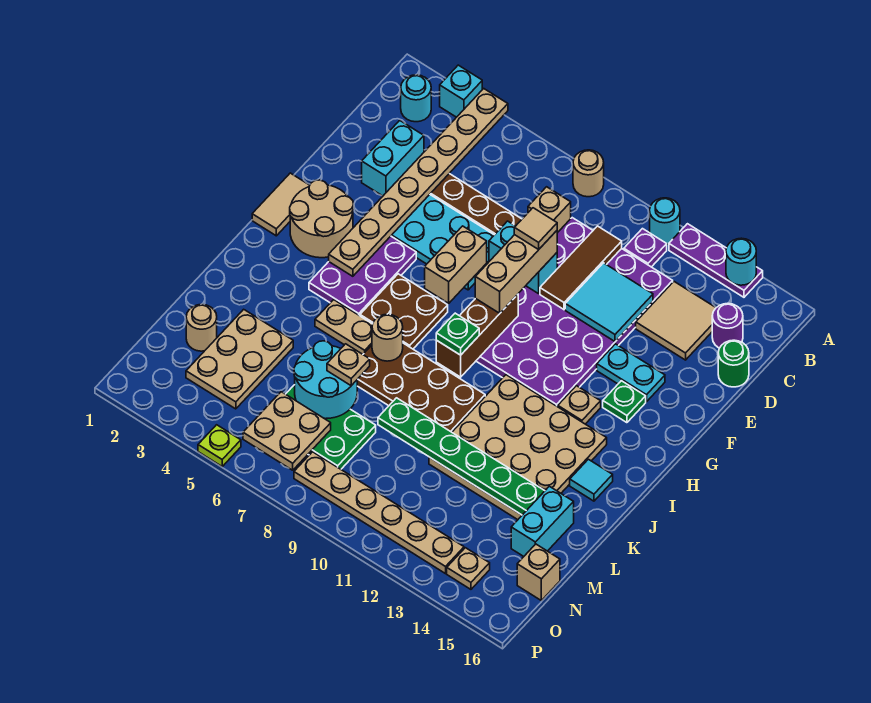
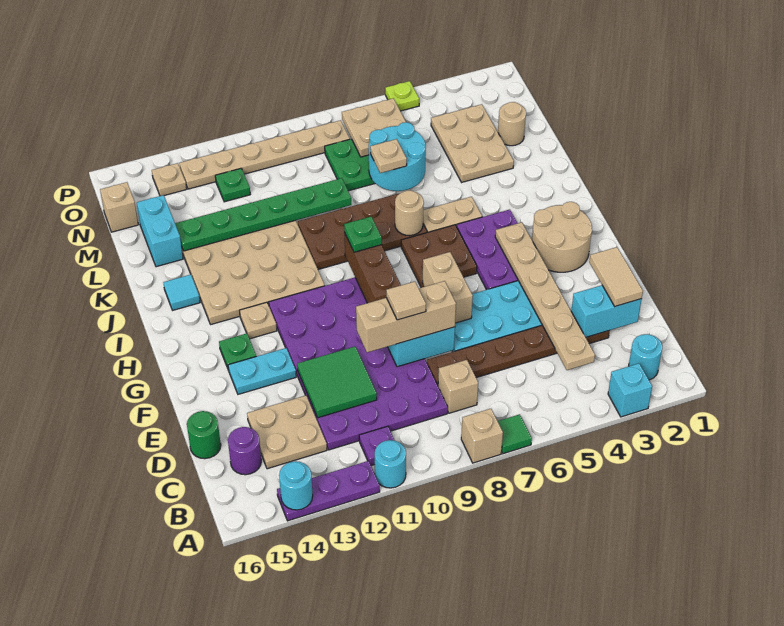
tan plate A4:H4 level 2 -> tan plate C4:H4 level 2
none -> green tile A7 level 1
tan round brick A8 level 1 -> tan brick A8 level 1
brown tile C10:E10 level 2 -> none
tan tile C13:D14 level 1 -> tan plate C13:D14 level 1
cyan brick D3:E3 level 2 -> cyan brick D2:D3 level 2
cyan tile D11:E12 level 2 -> green tile D11:E12 level 2
tan brick E9:G9 level 3 -> tan brick E8:E10 level 3
tan tile G1:H1 level 1 -> tan tile D2:E2 level 3
none -> green plate N12 level 1

